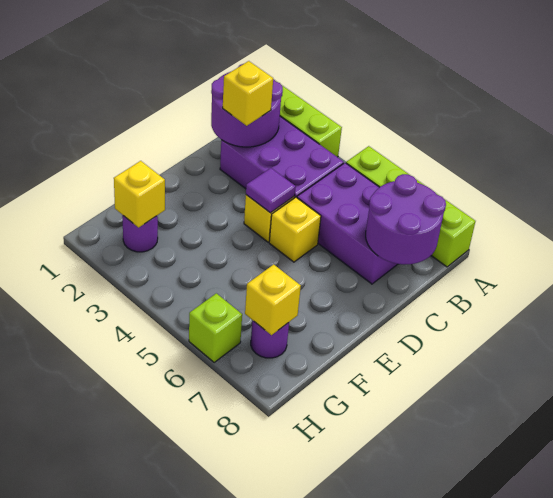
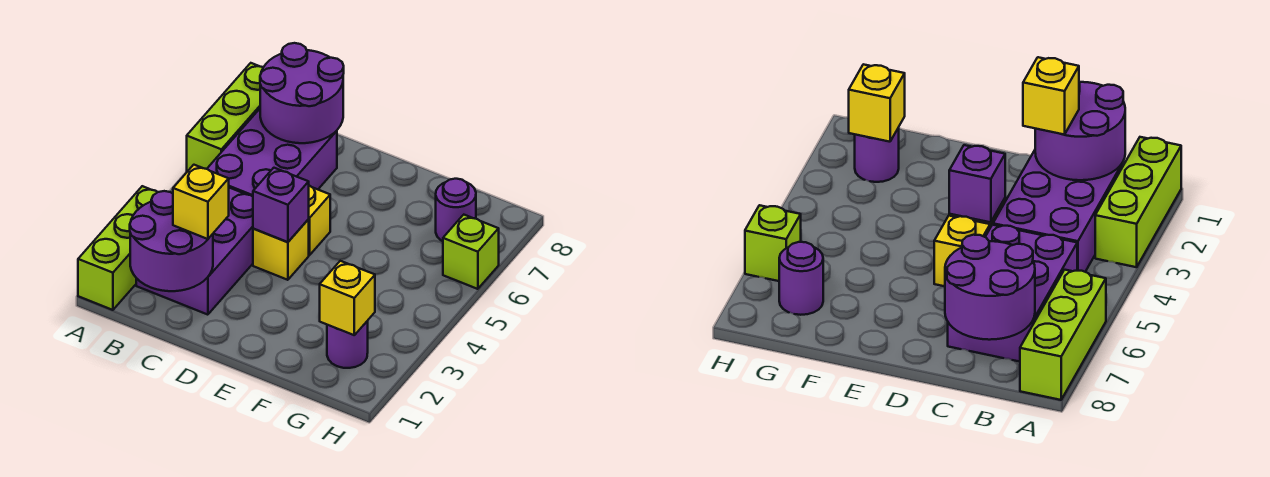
lime brick A5:A8 level 1 -> lime brick A6:A8 level 1
purple tile D4 level 2 -> purple brick D4 level 2
yellow brick G7 level 2 -> none

